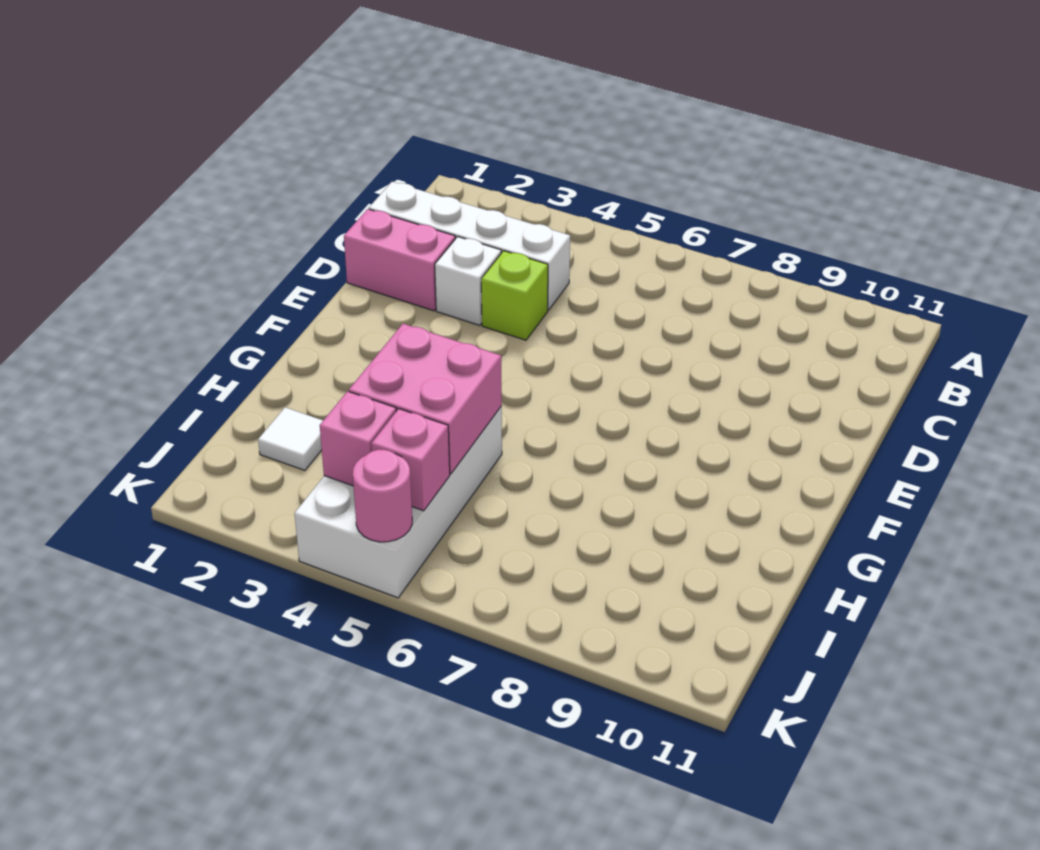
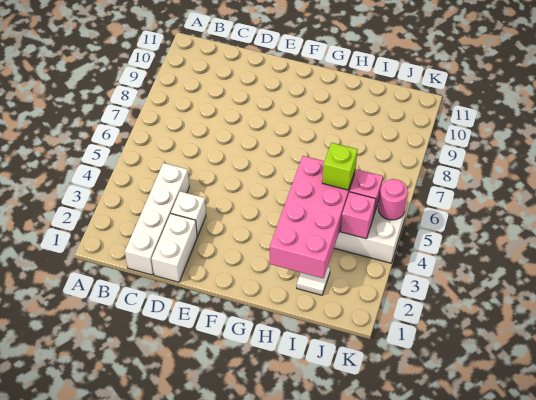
pink brick D1:D2 level 1 -> white brick D1:D2 level 1
lime brick D4 level 1 -> lime brick I5 level 3
pink brick H4:I5 level 2 -> pink brick H2:I5 level 2

